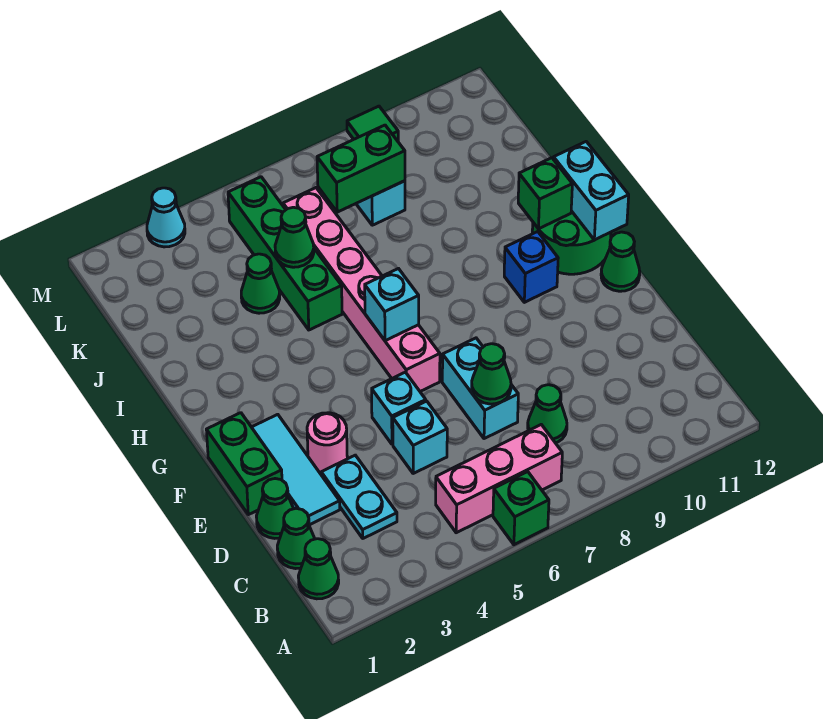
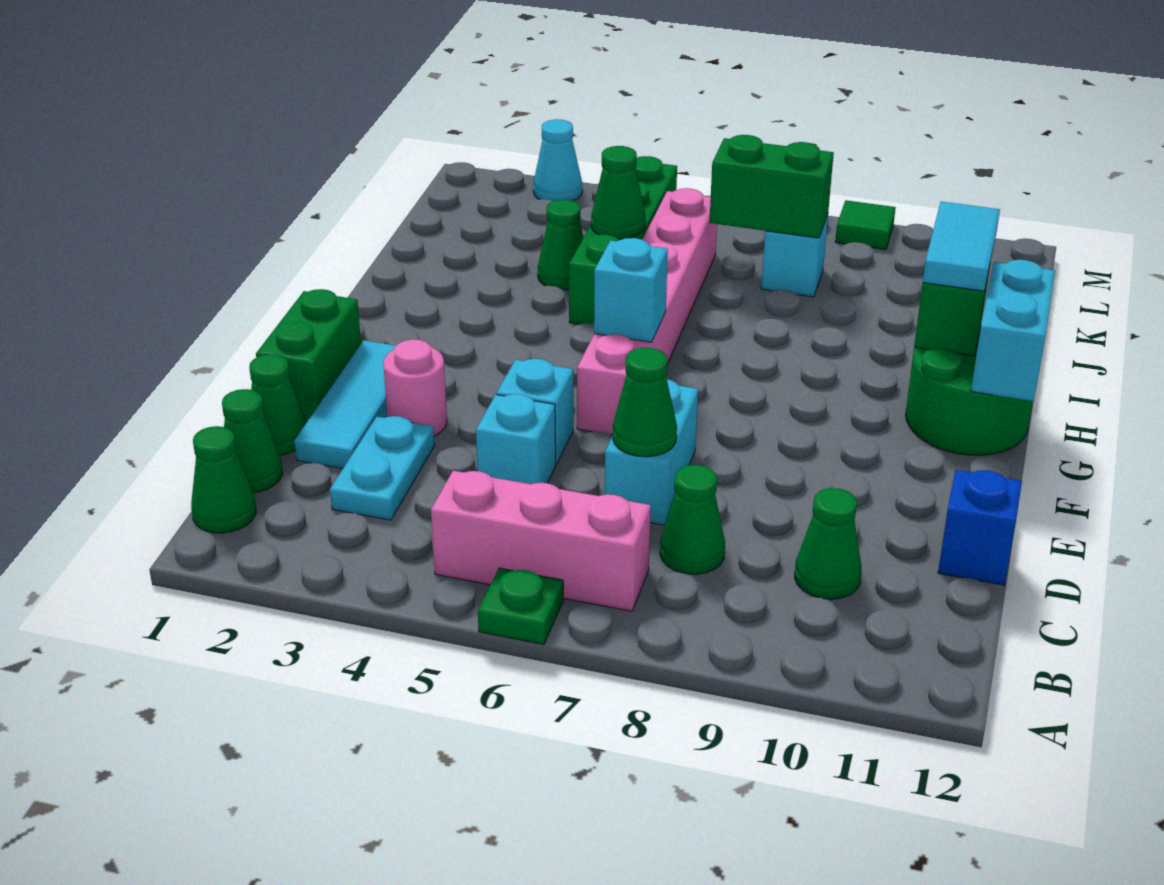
green brick A6 level 1 -> green plate A6 level 1
green cone F12 level 1 -> green cone C10 level 1
blue brick G10 level 1 -> blue brick D12 level 1
none -> cyan tile H11:I11 level 3

